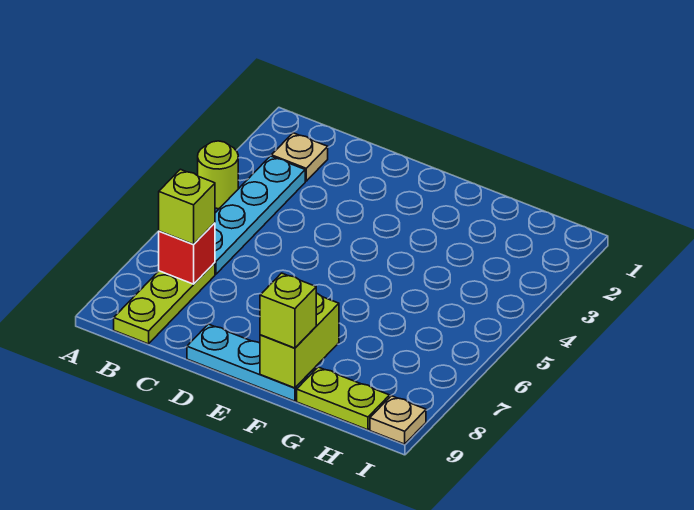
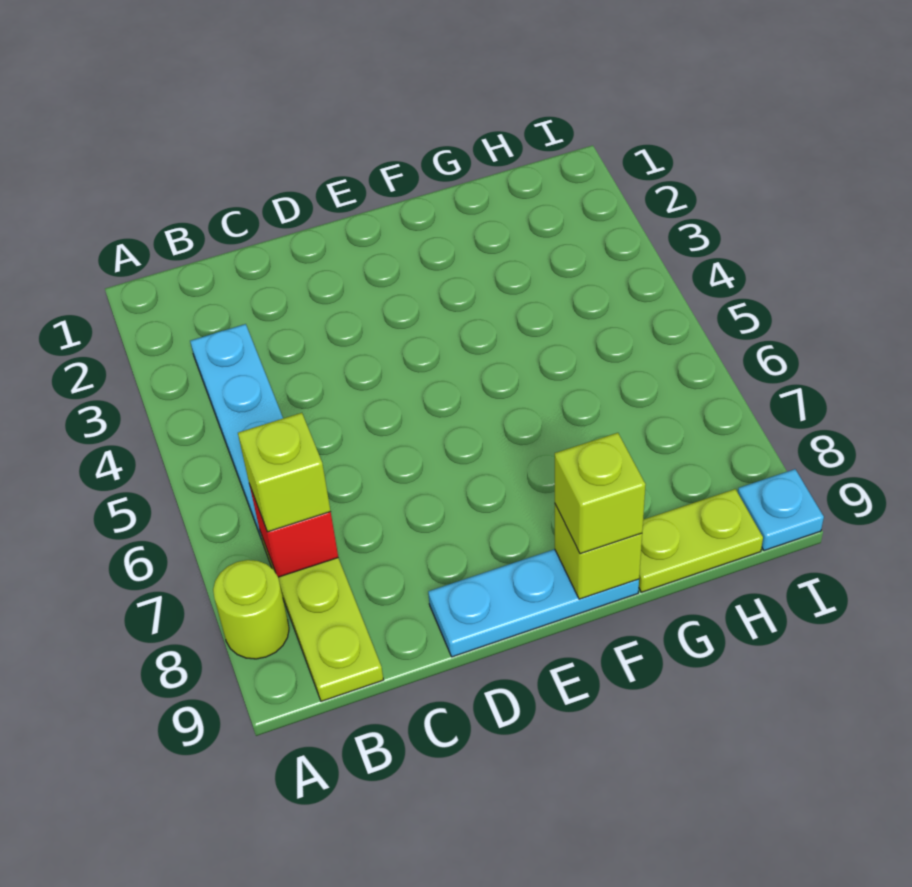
lime round brick A4 level 1 -> lime round brick A8 level 1
tan plate B2 level 1 -> none
lime brick F8:F9 level 2 -> lime brick F9 level 2
tan plate I9 level 1 -> cyan plate I9 level 1

